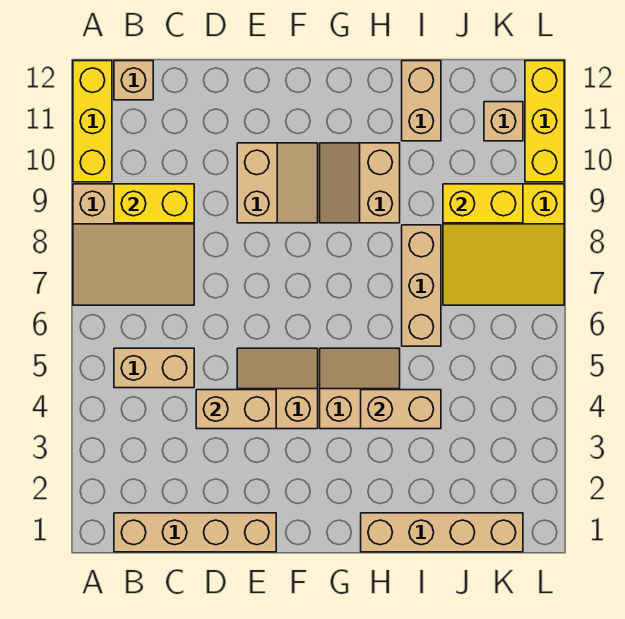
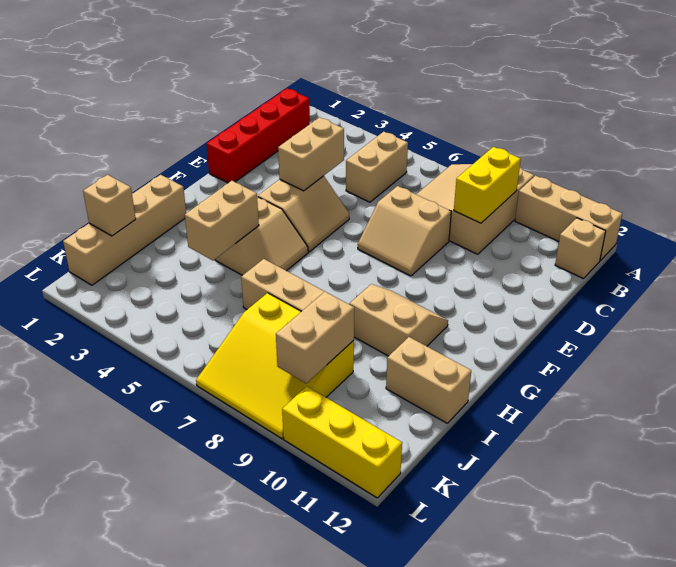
yellow brick A10:A12 level 1 -> tan brick A10:A12 level 1
tan brick B1:E1 level 1 -> red brick B1:E1 level 1
tan slope E9:F10 level 1 top E -> tan slope D7:E8 level 1 top D
yellow slope J7:L9 level 1 top 9 -> yellow slope J7:L9 level 1 top J
yellow brick J9:K9 level 2 -> tan brick J9:K9 level 2
tan brick K11 level 1 -> tan brick J1 level 2

